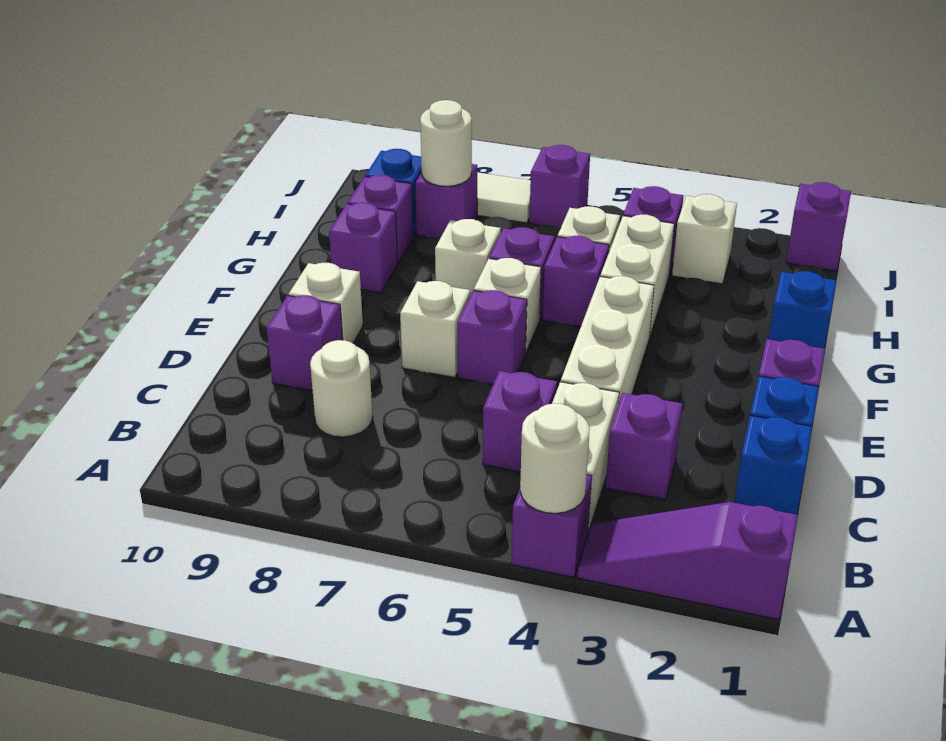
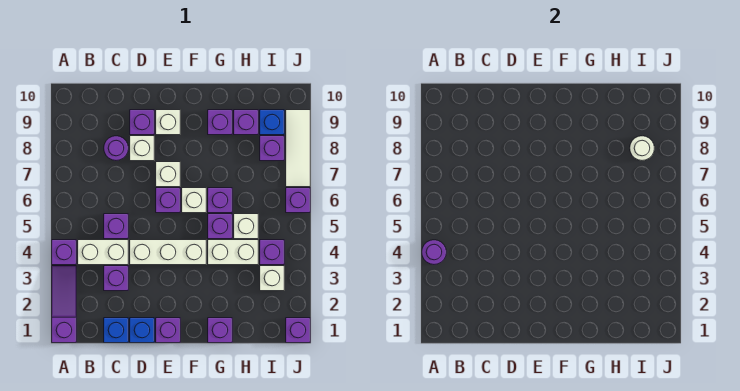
white round brick A4 level 2 -> purple round brick A4 level 2
white round brick C8 level 1 -> purple round brick C8 level 1
blue brick G1 level 1 -> purple brick G1 level 1
white brick G7 level 1 -> white brick D8 level 1

